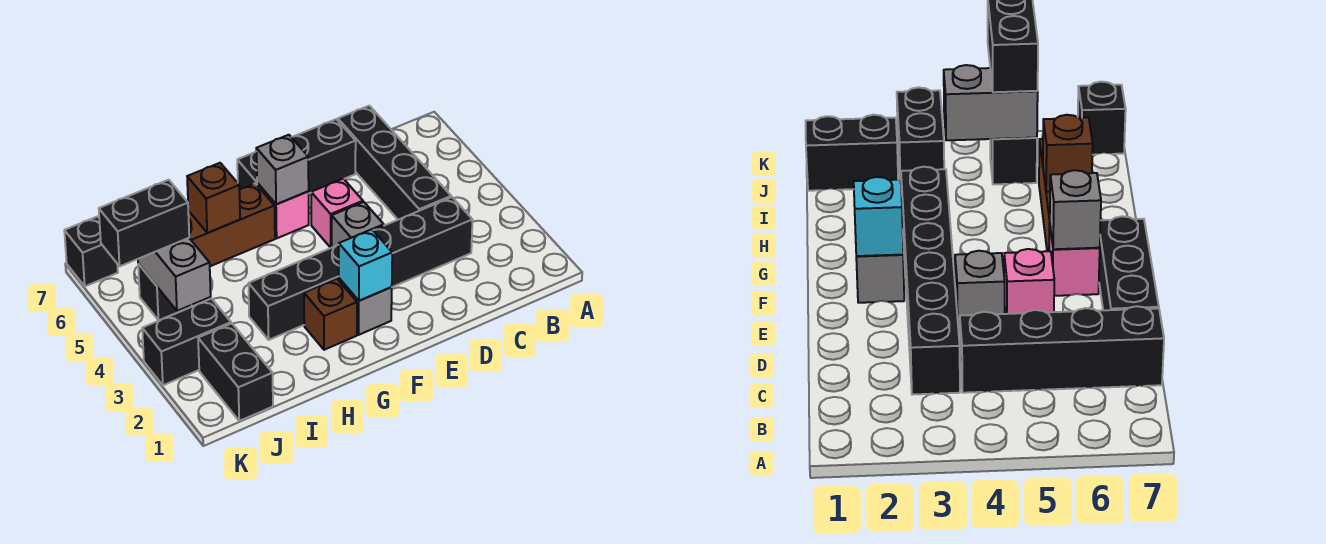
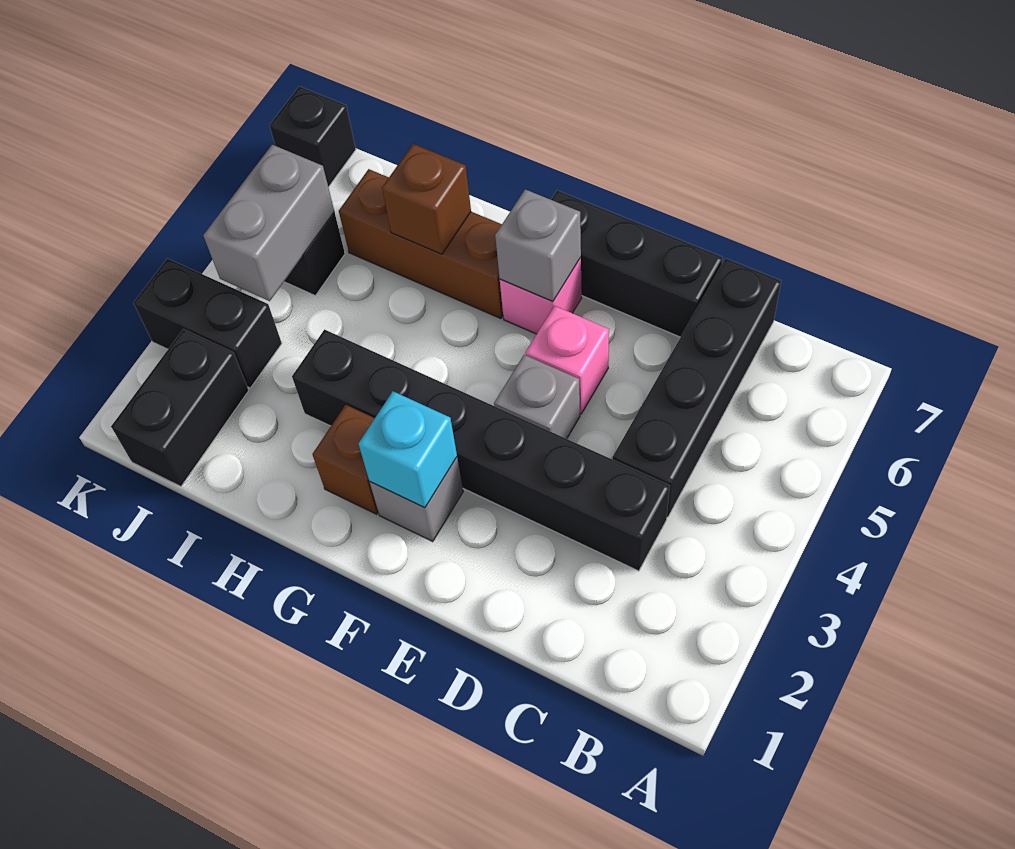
black brick J5:K5 level 3 -> none

